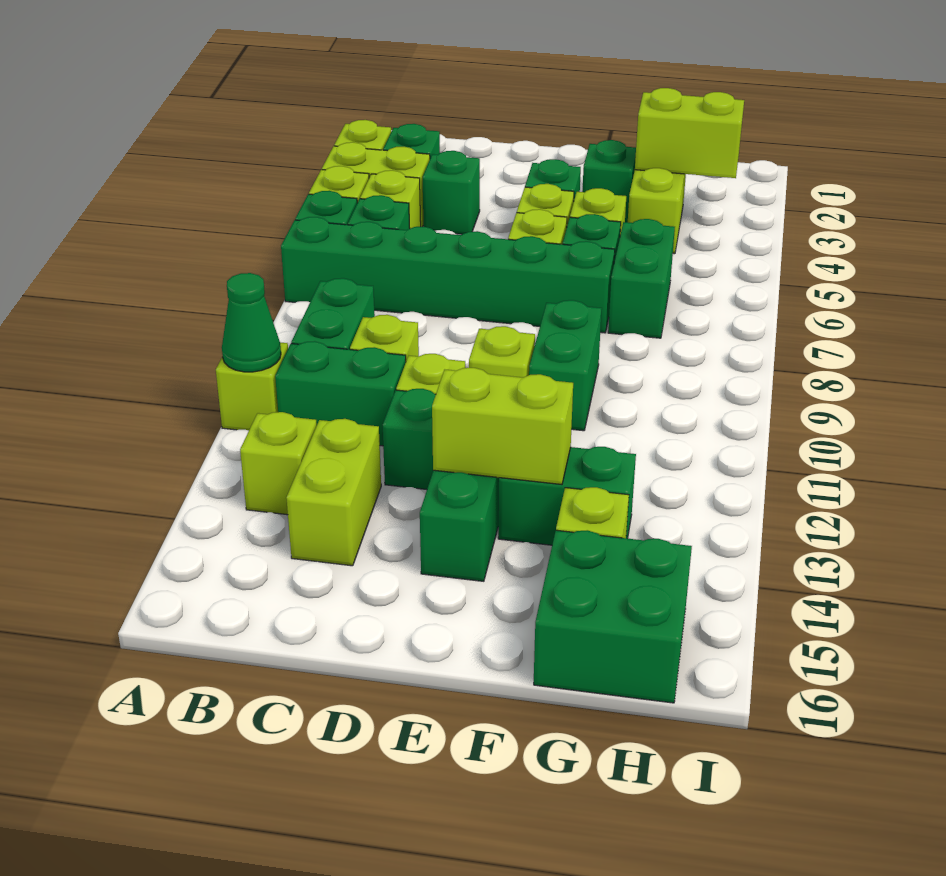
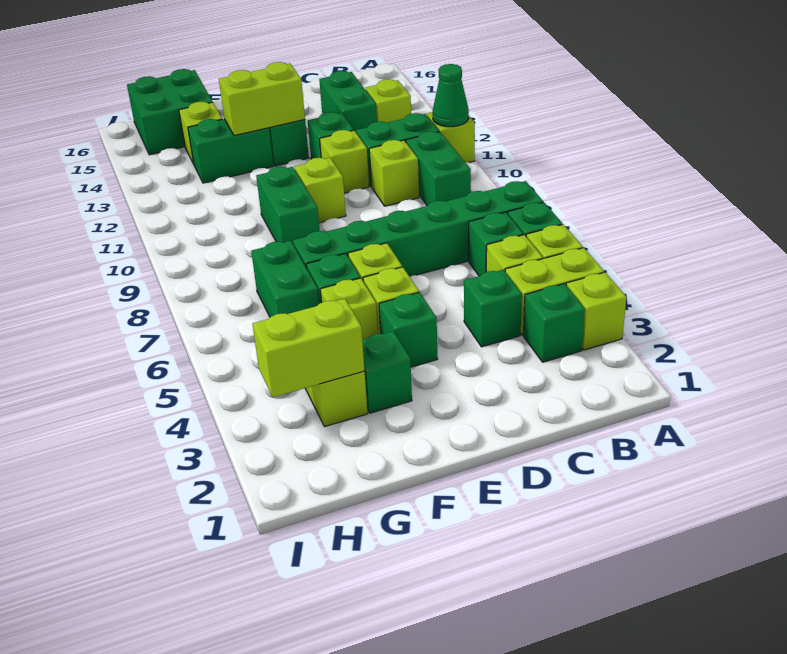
lime brick C13:C14 level 1 -> green brick C13:C14 level 1

